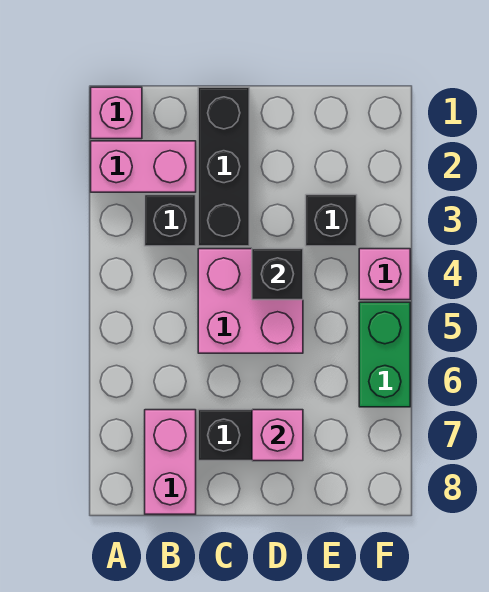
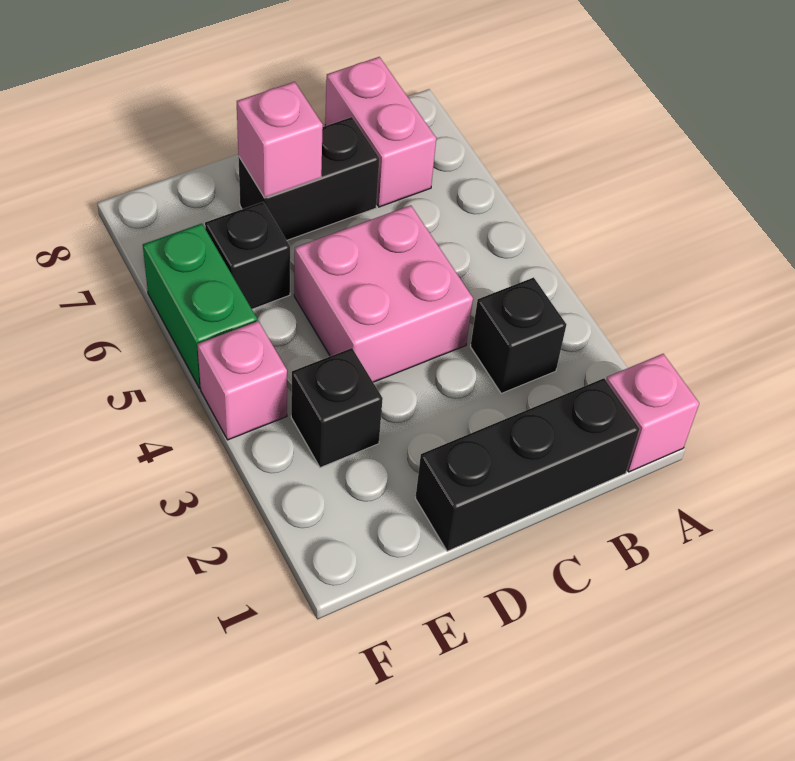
pink brick A2:B2 level 1 -> none
black brick C1:C3 level 1 -> black brick B1:D1 level 1
black brick D4 level 2 -> black brick E6 level 1

